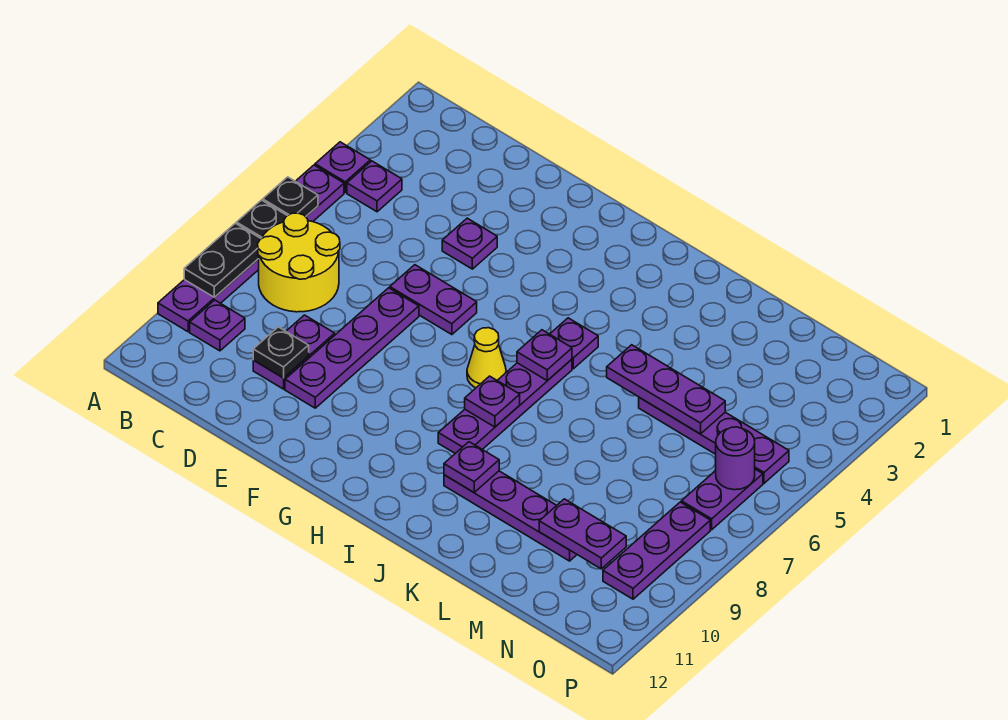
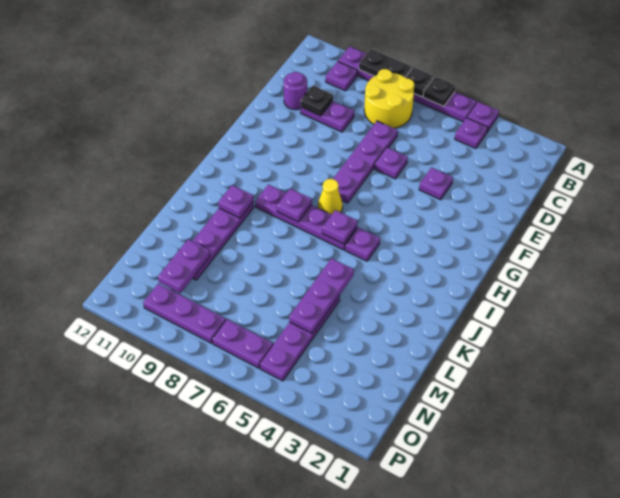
purple plate E6:F6 level 1 -> purple plate E6 level 1
purple plate E7:E10 level 1 -> purple plate D7:G7 level 1
purple round brick O6 level 2 -> purple round brick D11 level 1

